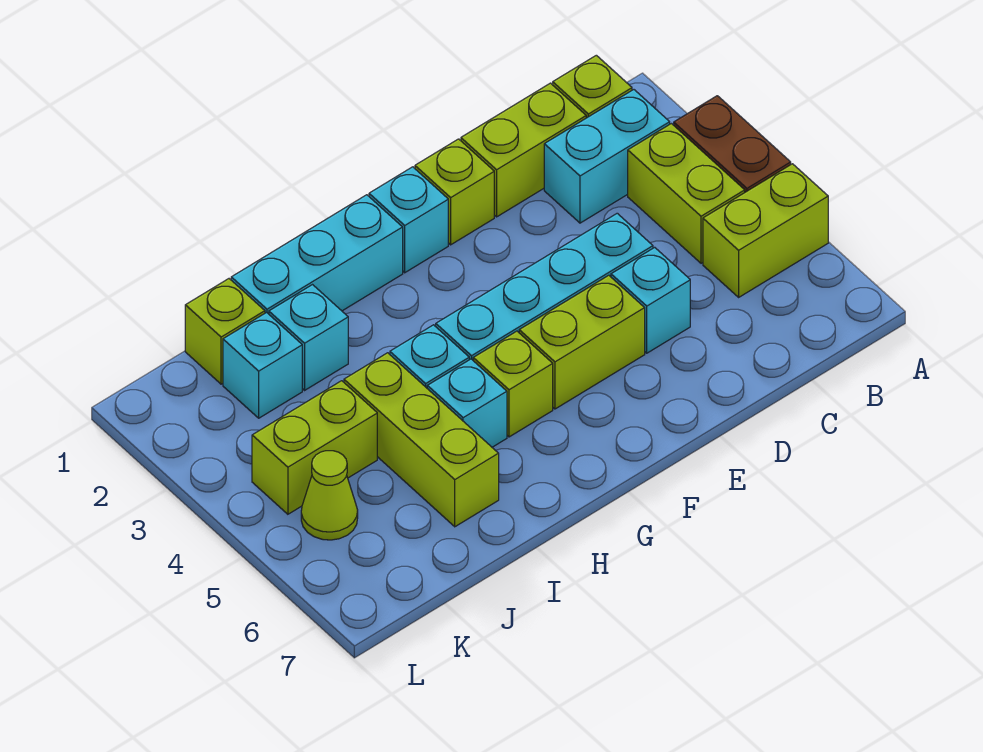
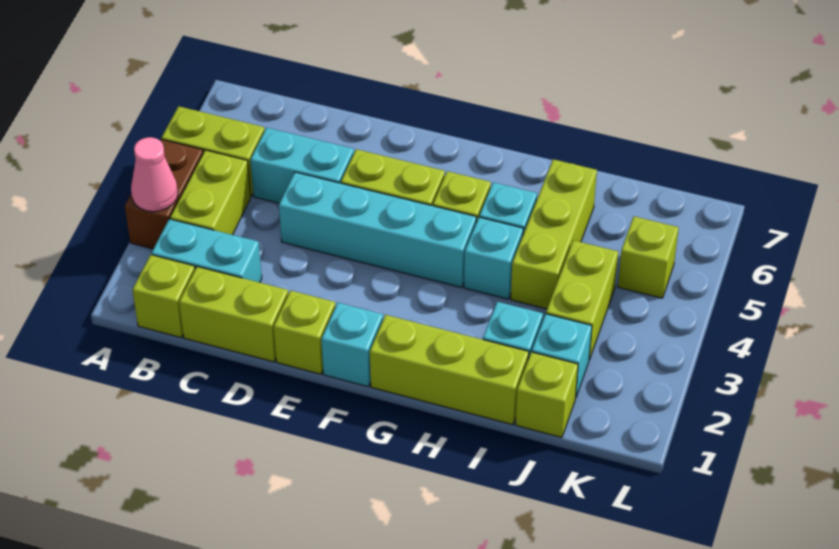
none -> pink cone A3 level 2
cyan brick D5 level 1 -> cyan brick C5:D5 level 1
cyan brick G1:I1 level 1 -> lime brick G1:I1 level 1
lime brick J4:K4 level 1 -> lime brick J3:J4 level 1
lime cone K5 level 1 -> lime brick K5 level 1

